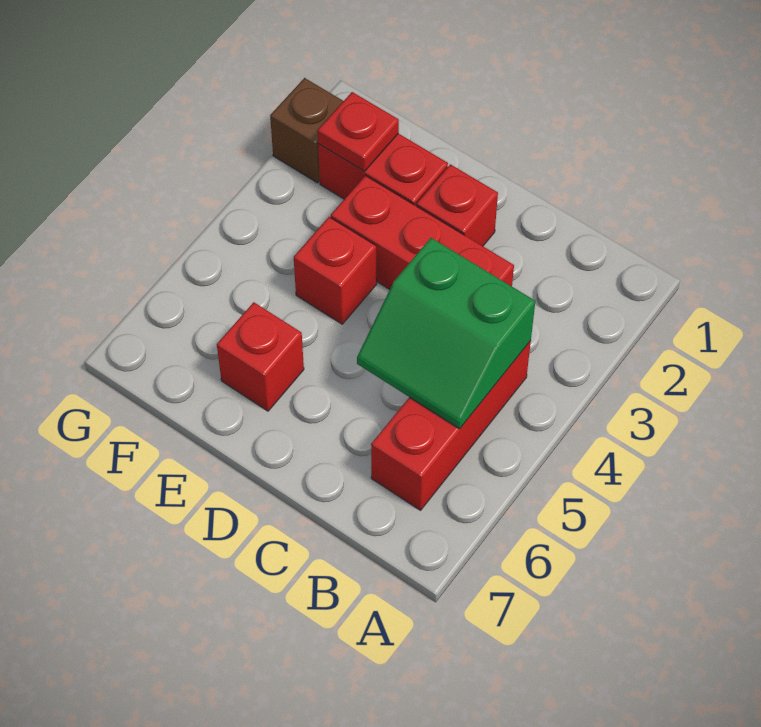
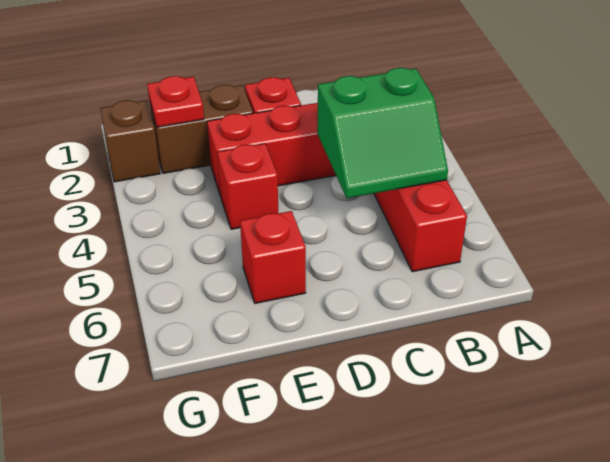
red brick E2:F2 level 1 -> brown brick E2:F2 level 1

